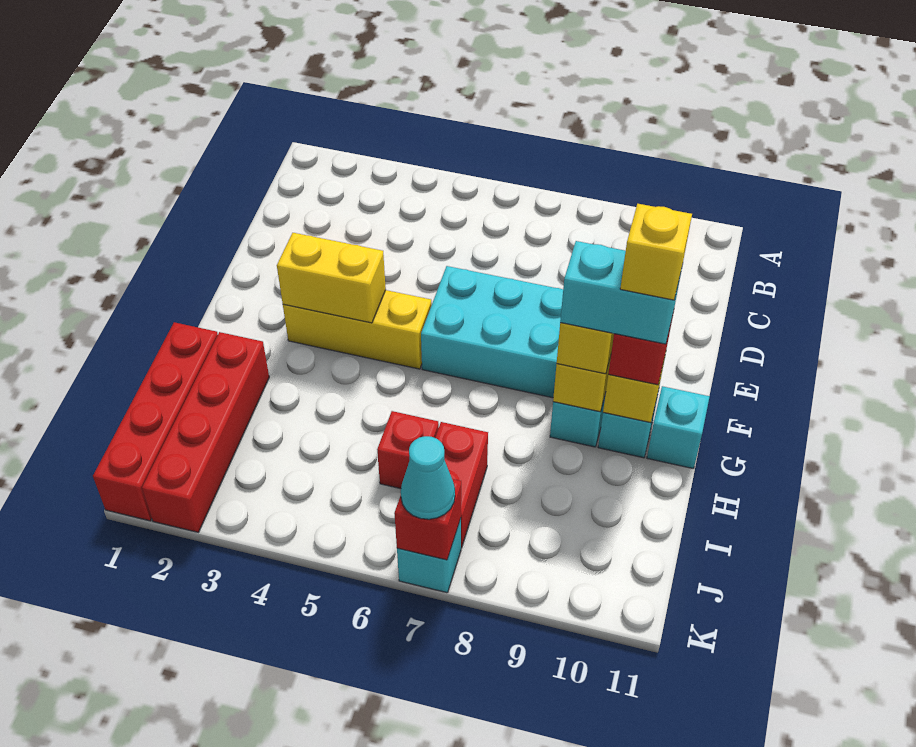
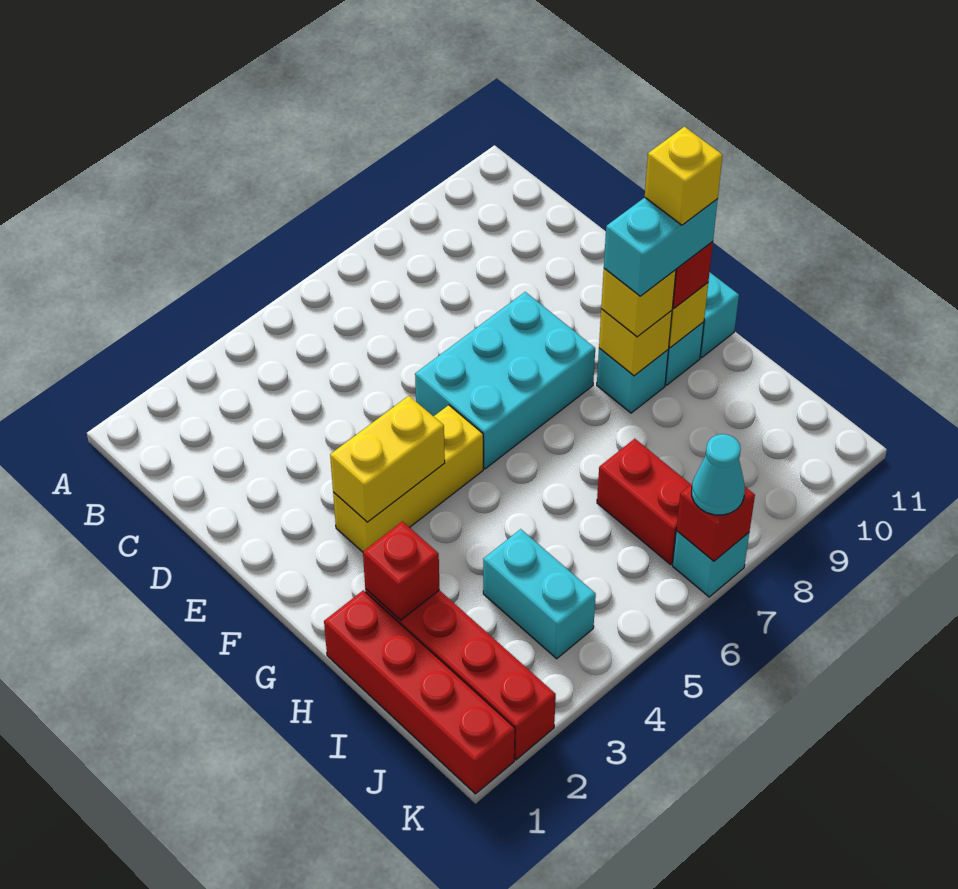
none -> cyan brick I4:J4 level 1
red brick I6 level 1 -> red brick H2 level 2

